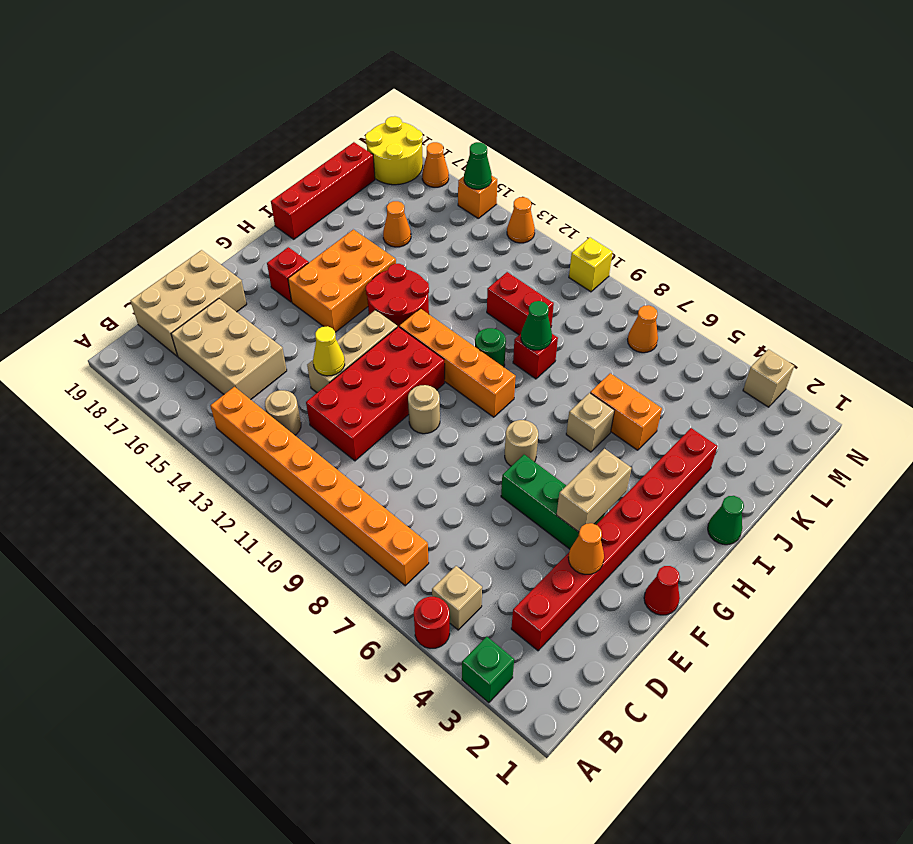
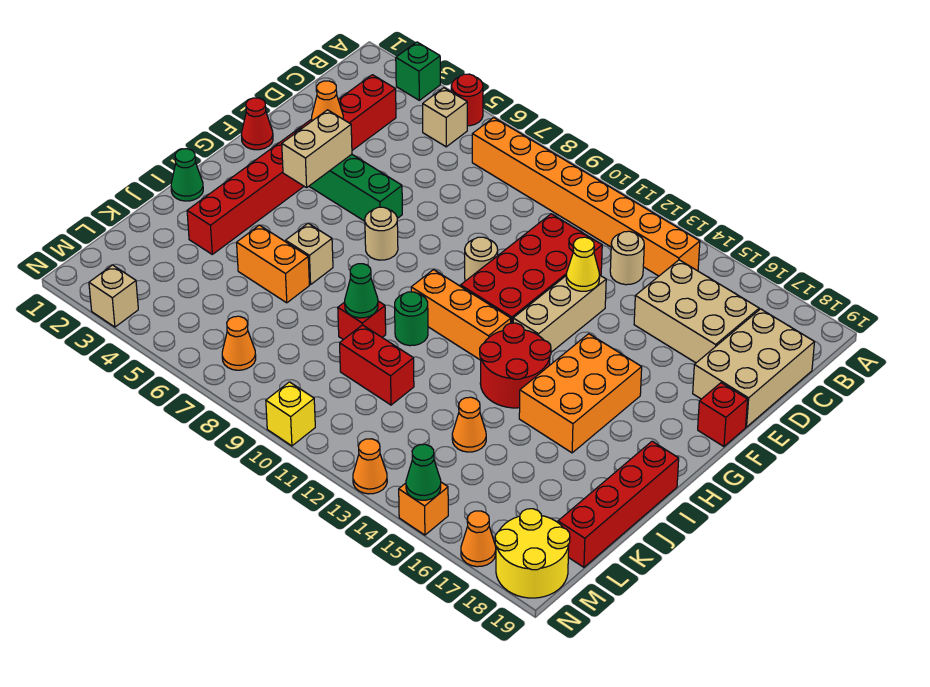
red brick G17 level 1 -> red brick F19 level 1
orange brick H9:H12 level 1 -> orange brick H10:H12 level 1
orange cone K16 level 1 -> orange cone K14 level 1

